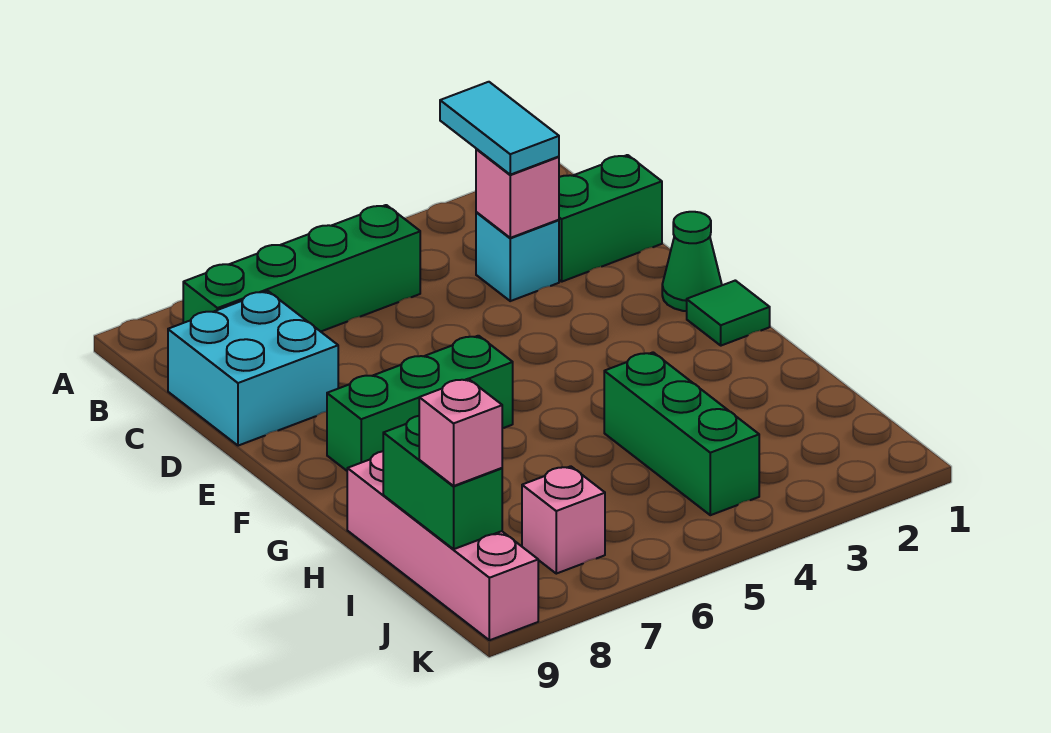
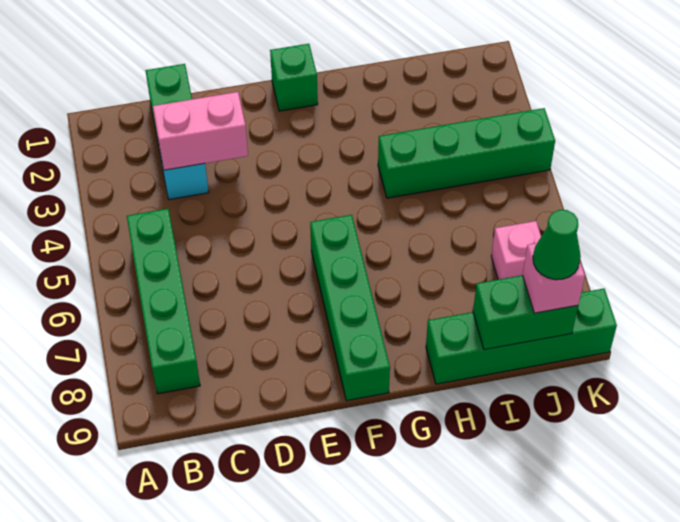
cyan tile B3:C3 level 3 -> none
pink brick C3 level 2 -> pink brick C3:D3 level 2
cyan brick C8:D9 level 1 -> none
green cone E1 level 1 -> green cone J9 level 4
green tile F1 level 1 -> green brick F1 level 1
green brick F6:F8 level 1 -> green brick F6:F9 level 1
green brick H4:J4 level 1 -> green brick H4:K4 level 1
pink brick H9:K9 level 1 -> green brick H9:K9 level 1

